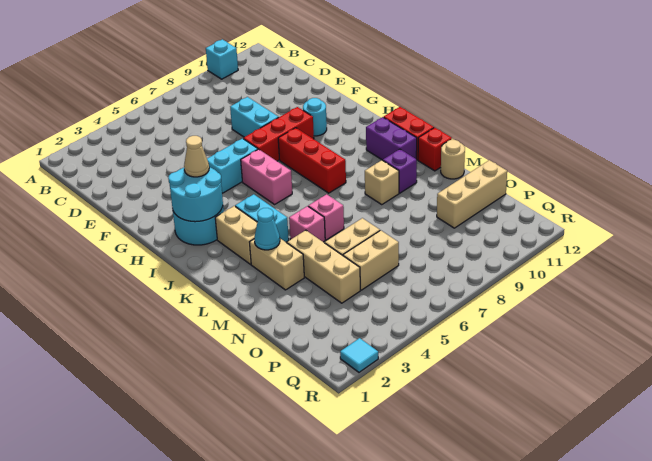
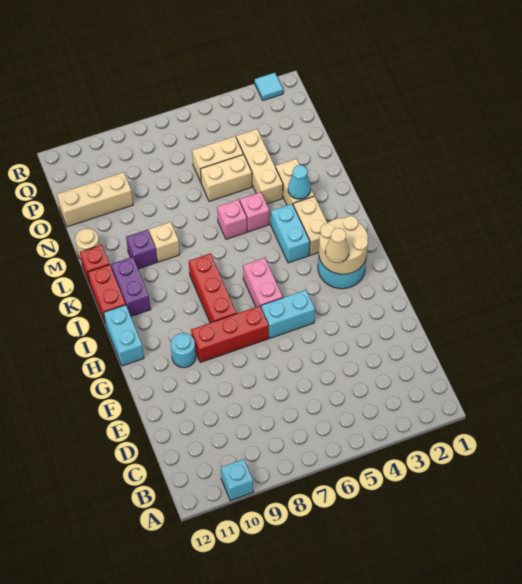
cyan brick E8:F8 level 1 -> cyan brick H12:I12 level 1
cyan round brick H2:I3 level 2 -> tan round brick H2:I3 level 2

